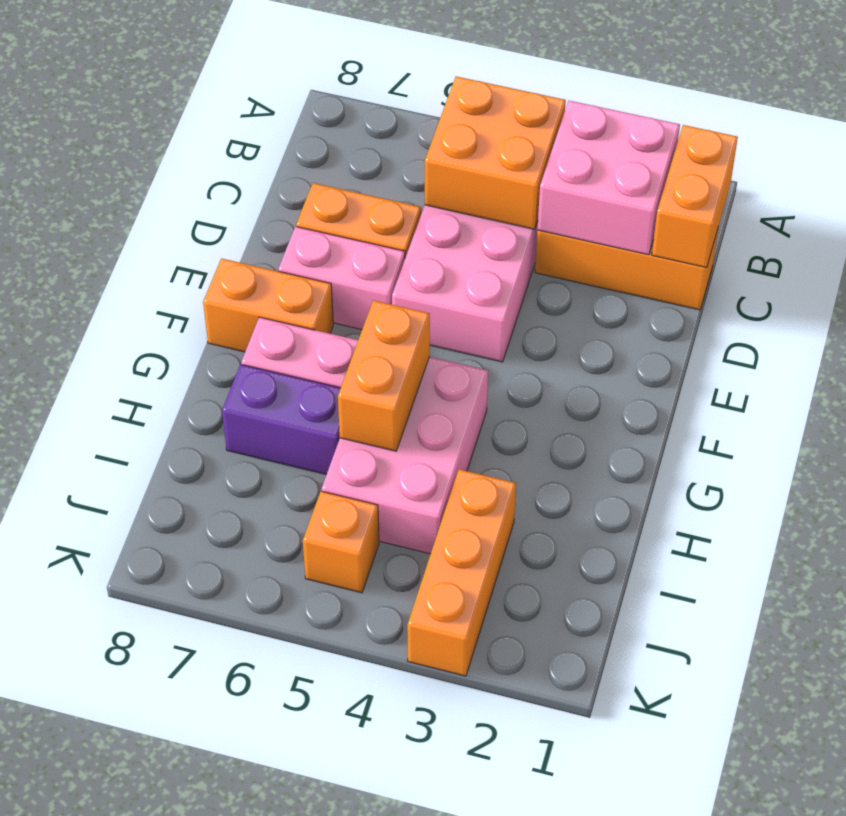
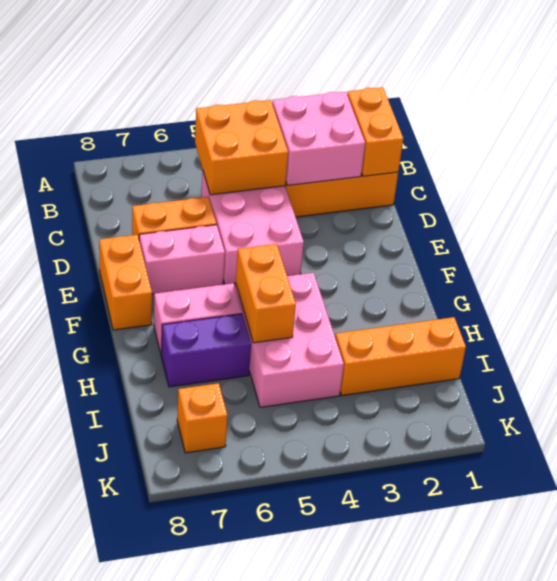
orange brick F7:F8 level 1 -> orange brick E8:F8 level 1
orange brick I3:K3 level 1 -> orange brick I1:I3 level 1
orange brick J5 level 1 -> orange brick J7 level 1

